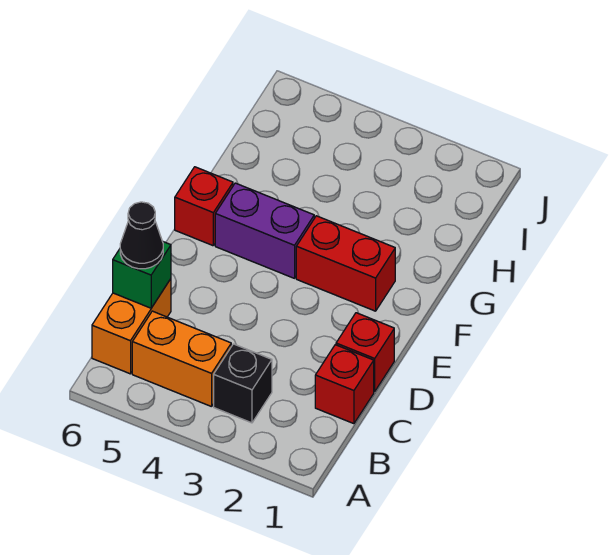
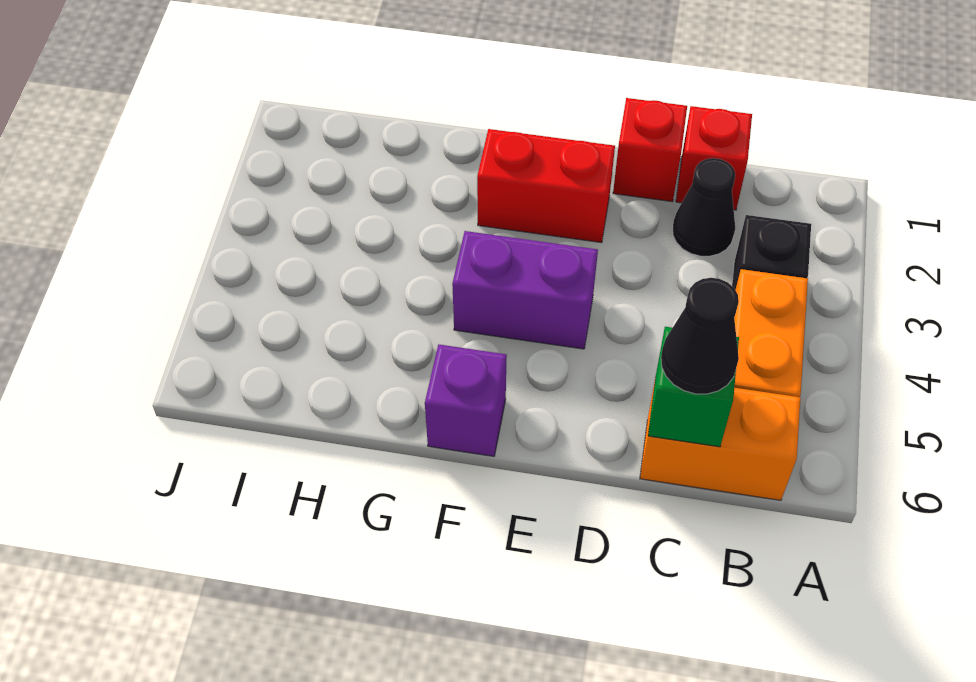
none -> black cone C2 level 1
red brick F2:F3 level 1 -> red brick E2:F2 level 1
purple brick F4:F5 level 1 -> purple brick E4:F4 level 1
red brick F6 level 1 -> purple brick F6 level 1

